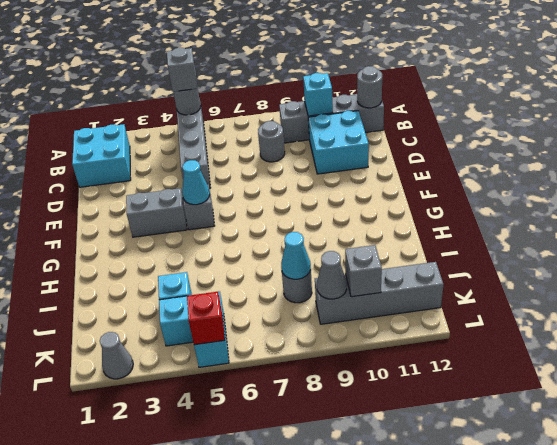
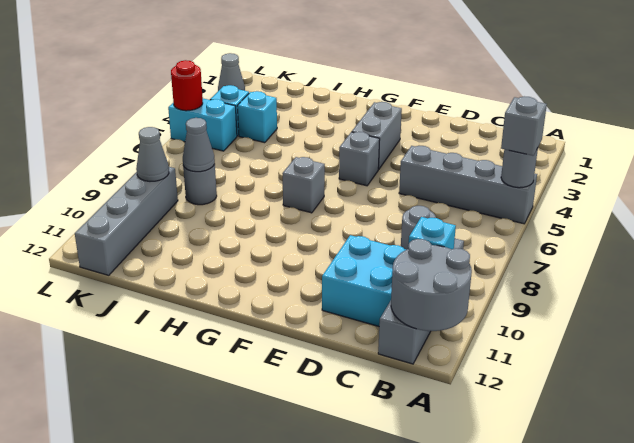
cyan brick B1:C2 level 1 -> none
grey round brick B12 level 2 -> grey round brick A11:B12 level 2
cyan cone F5 level 2 -> none
cyan cone J8 level 2 -> grey cone J8 level 2
grey brick K10 level 2 -> grey brick G7 level 1
red brick L5 level 2 -> red round brick L5 level 2

